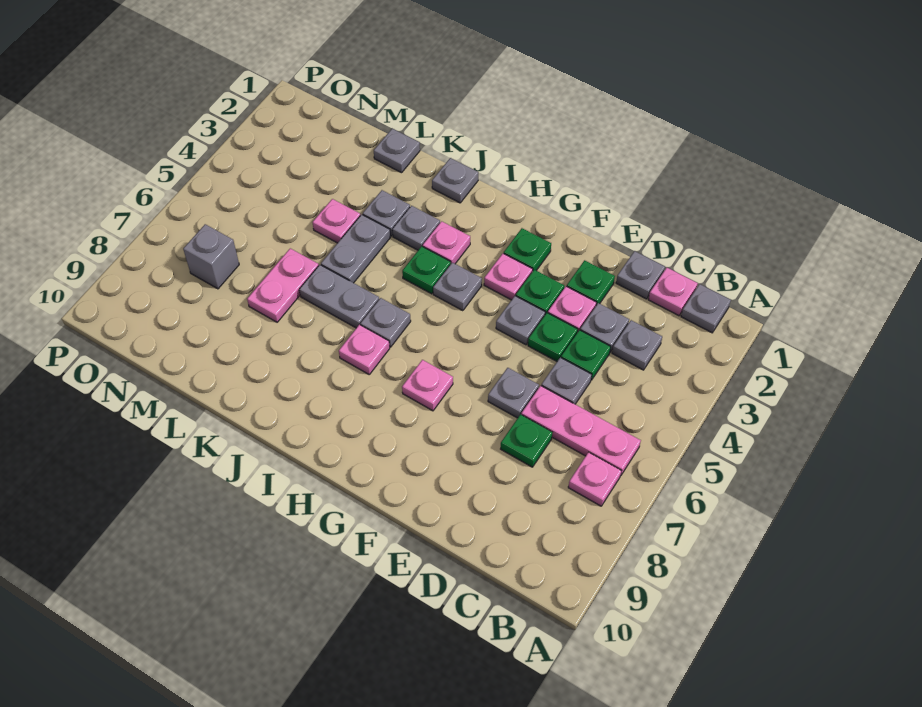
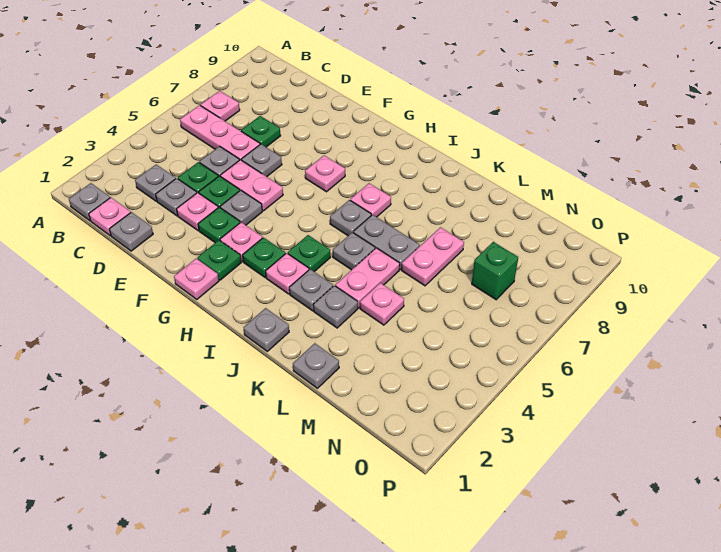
green plate E2 level 1 -> green plate H3 level 1
none -> pink plate E5:F5 level 1
none -> pink plate G1 level 1
grey plate H4 level 1 -> grey plate J5 level 1
grey plate K4:K5 level 1 -> pink plate K4:K5 level 1
grey brick N7 level 1 -> green brick N7 level 1

